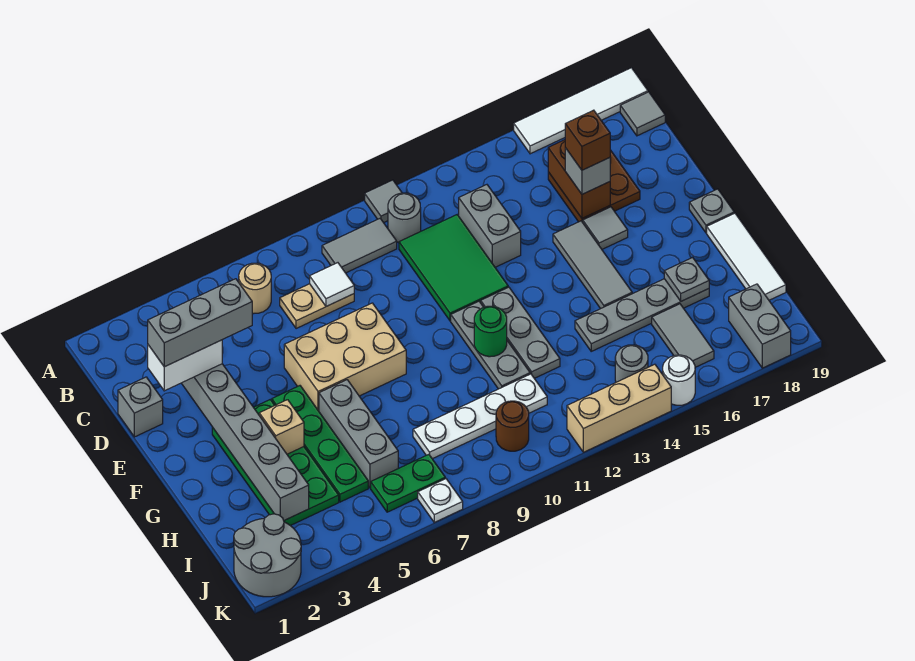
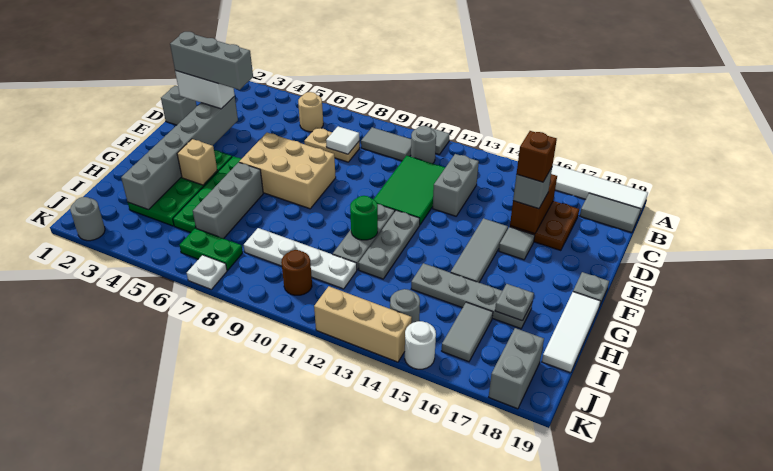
grey tile B19 level 1 -> grey tile B18:B19 level 1
grey round brick J1:K2 level 1 -> grey round brick K2 level 1

